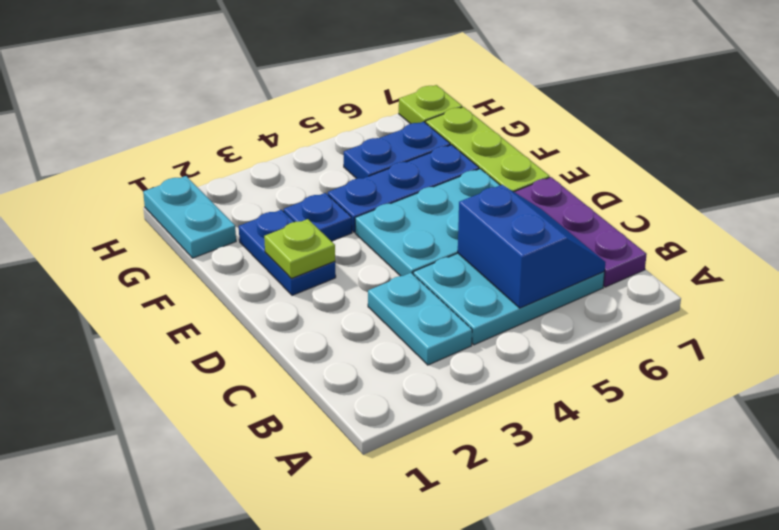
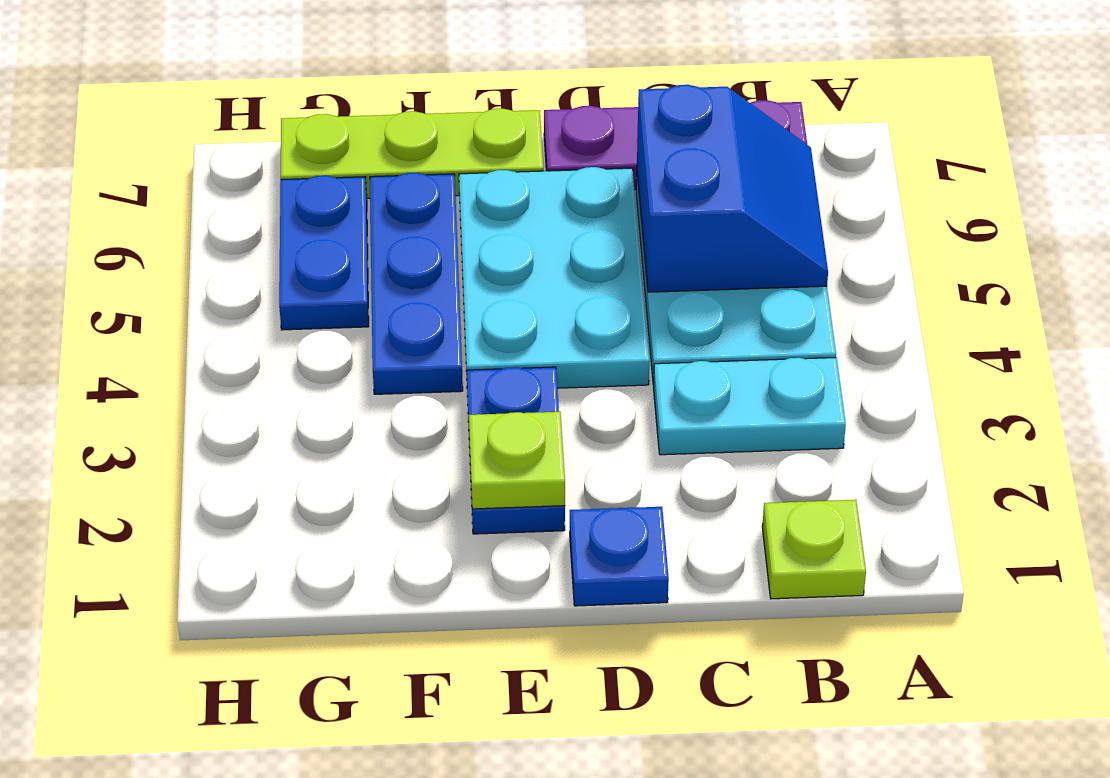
blue slope B5:C6 level 2 top 5 -> blue slope B5:C6 level 2 top C
blue plate E2:F2 level 1 -> blue plate E2:E3 level 1
blue plate F3 level 1 -> blue plate D1 level 1
cyan plate G1:H1 level 1 -> none
lime plate H7 level 1 -> lime plate B1 level 1

